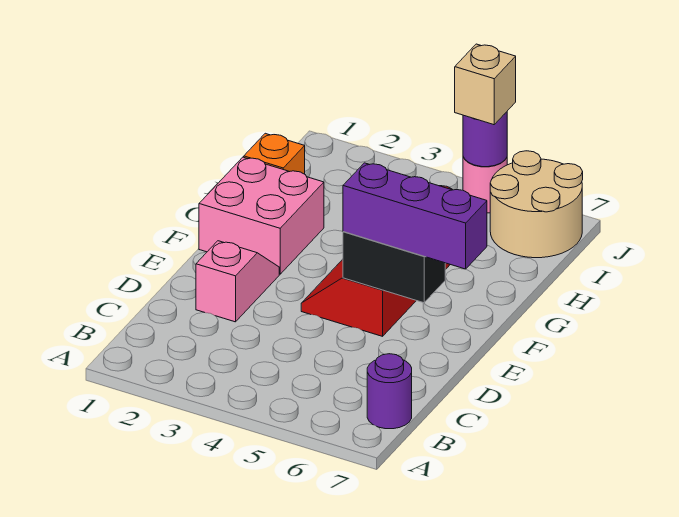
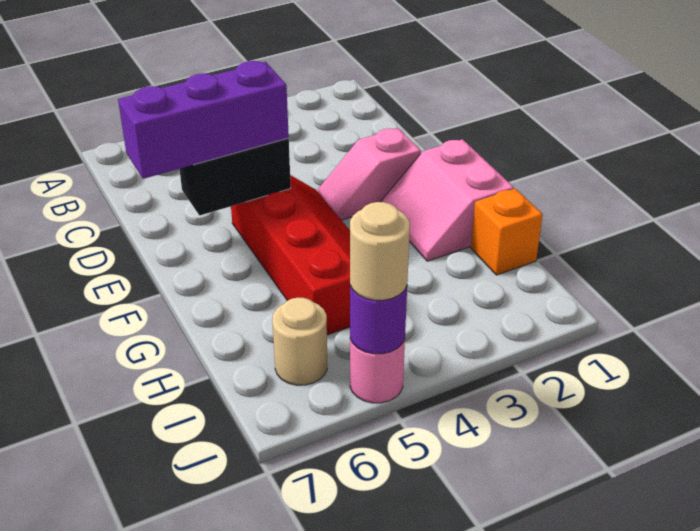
purple round brick B7 level 1 -> none
pink slope D2:E2 level 1 top D -> pink slope E2:E3 level 1 top 2
pink brick F1:G2 level 1 -> pink slope F1:G2 level 1 top 1
tan round brick I6:J7 level 1 -> tan round brick I6 level 1
tan brick J5 level 3 -> tan round brick J5 level 3

